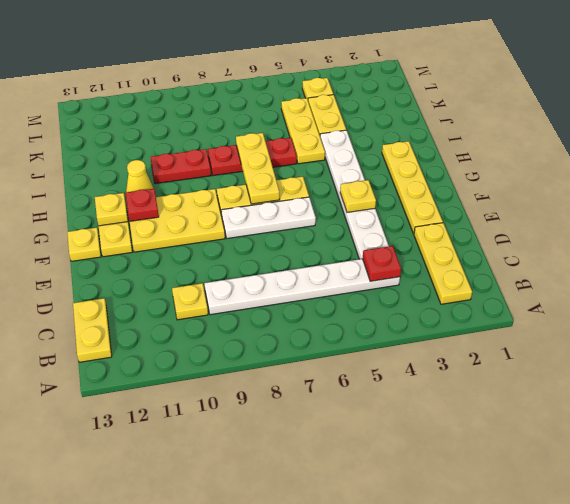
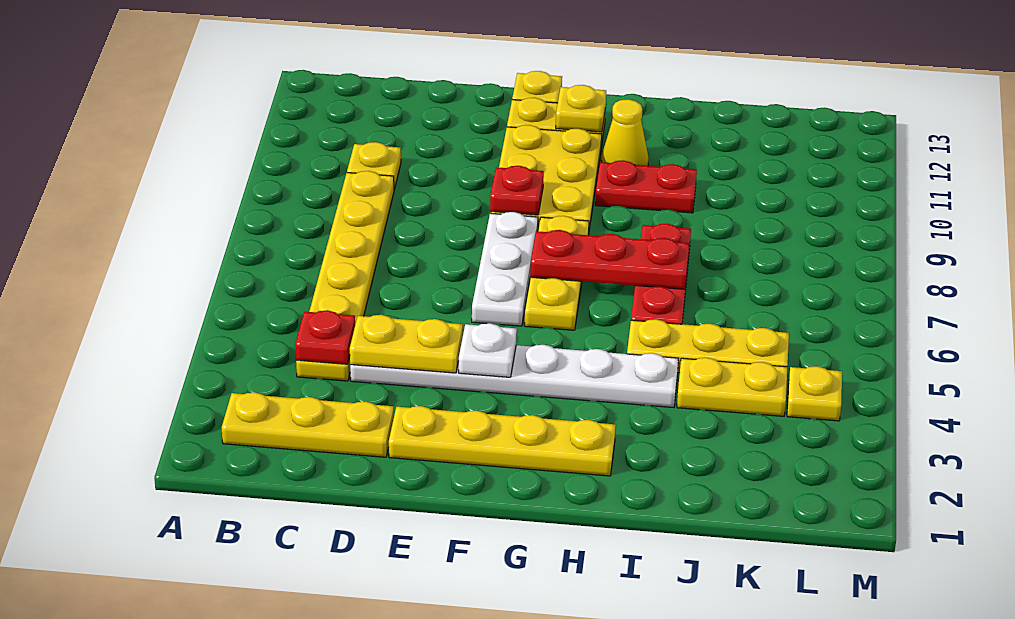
yellow plate B13:C13 level 1 -> yellow plate D4:E4 level 2
white plate C4:C9 level 1 -> yellow plate C4:C9 level 1
yellow plate F4 level 2 -> white plate F4 level 2
yellow plate G7:I7 level 2 -> red plate G7:I7 level 2
red plate G11 level 2 -> red plate F9 level 2
red plate I9:I10 level 1 -> red plate H10:I10 level 1

